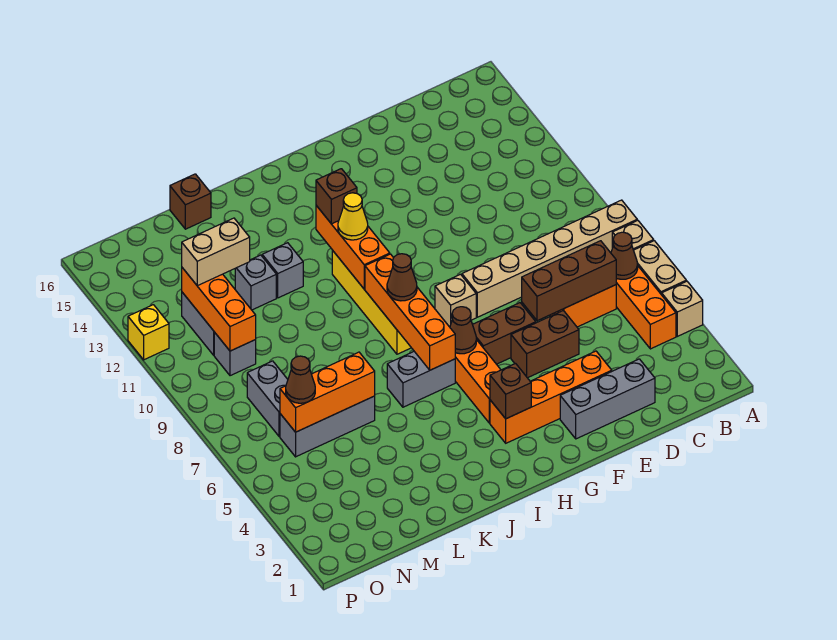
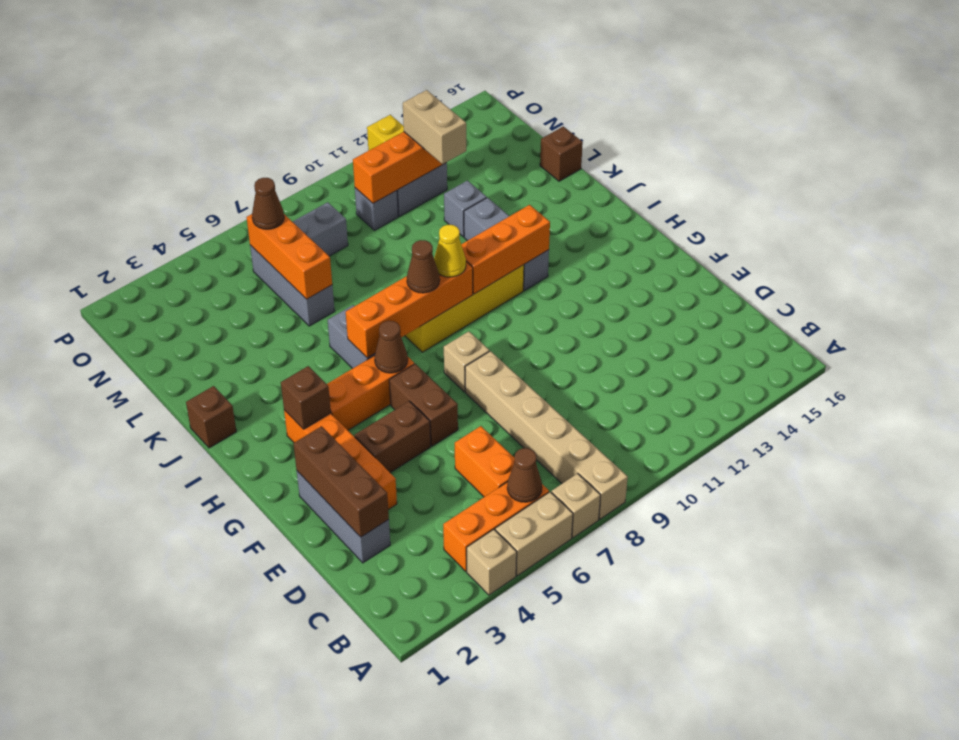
brown brick C6:E6 level 2 -> brown brick D2:F2 level 2
brown brick E5:F5 level 1 -> brown brick F4:F5 level 1
yellow cone I11 level 3 -> yellow cone I9 level 3
brown brick I12 level 3 -> brown brick J1 level 1
grey brick K12 level 1 -> grey brick I12:K12 level 1

